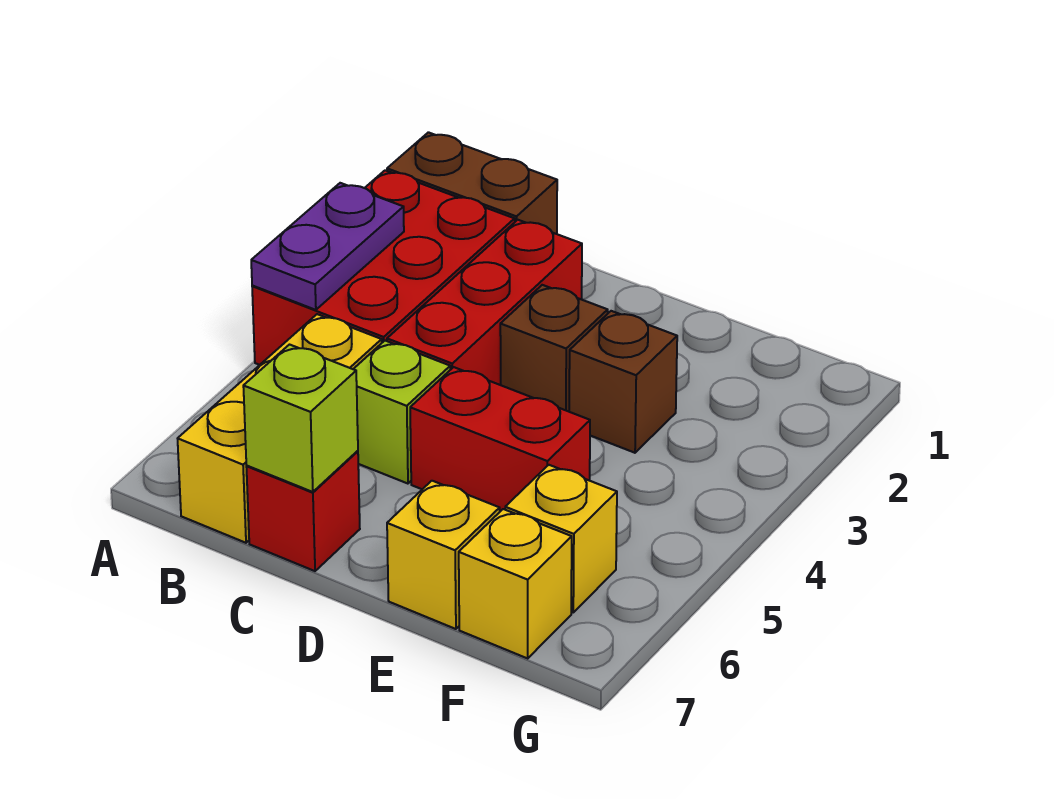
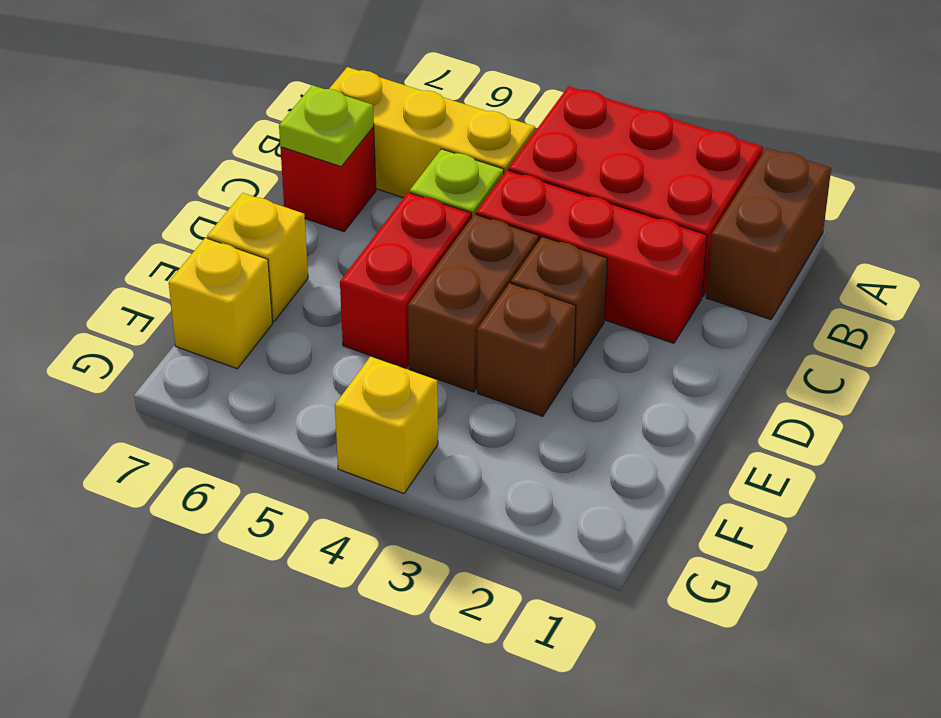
purple plate A3:A4 level 2 -> none
lime brick C7 level 2 -> lime plate C7 level 2
none -> brown brick D4:E4 level 1
yellow brick F6 level 1 -> yellow brick G4 level 1

